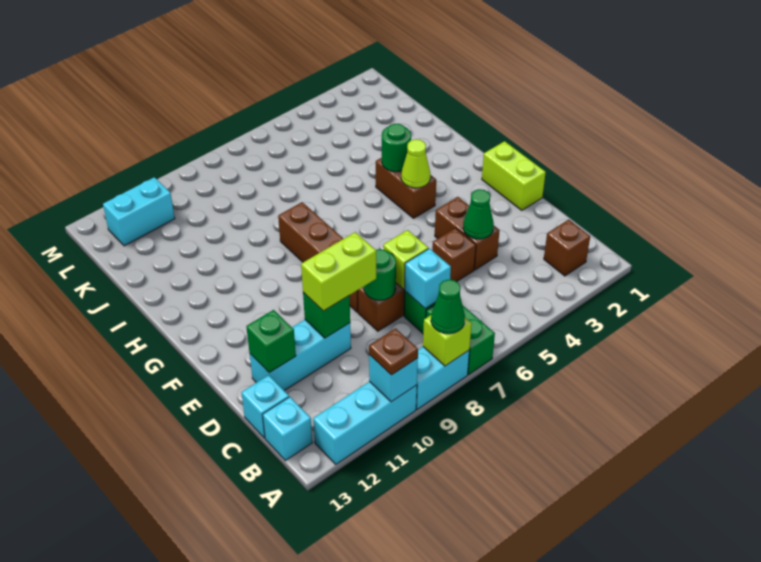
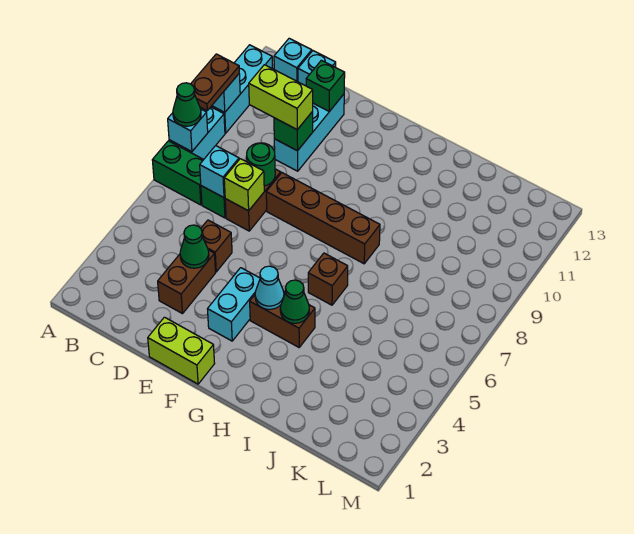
lime brick A8 level 2 -> cyan brick A8 level 2
brown plate A10 level 3 -> brown plate A9:A10 level 3
brown brick B2 level 1 -> brown brick H6 level 1
brown brick D4:E4 level 1 -> brown brick D3:D4 level 1
lime brick D9:D10 level 3 -> lime brick C10:D10 level 3
lime cone G4 level 2 -> cyan cone G4 level 2
green round brick H4 level 2 -> green cone H4 level 2
cyan brick L11:L12 level 1 -> cyan brick F3:F4 level 1

